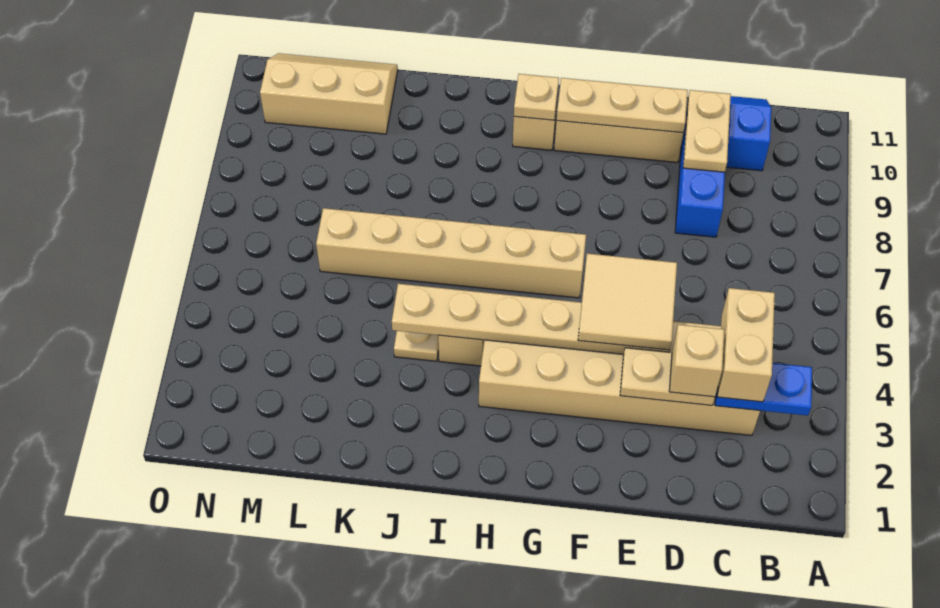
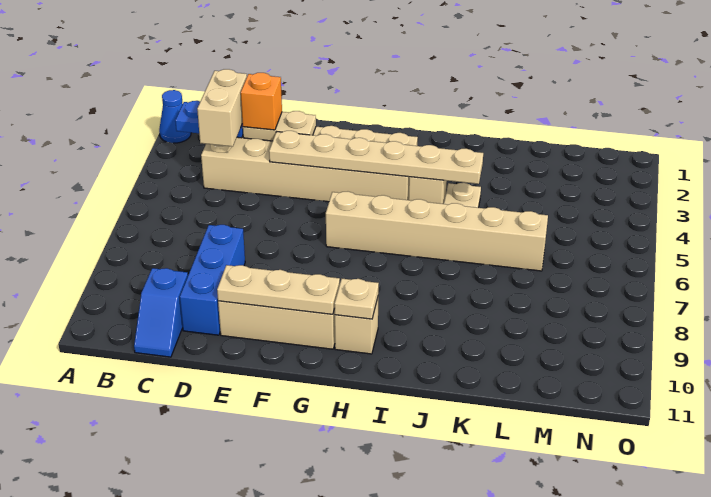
none -> blue cone A2 level 1
tan brick D3 level 3 -> orange brick D3 level 3
tan plate D9:D10 level 2 -> none
tan tile E4:F5 level 3 -> none
tan slope L10:N11 level 1 top 10 -> none

